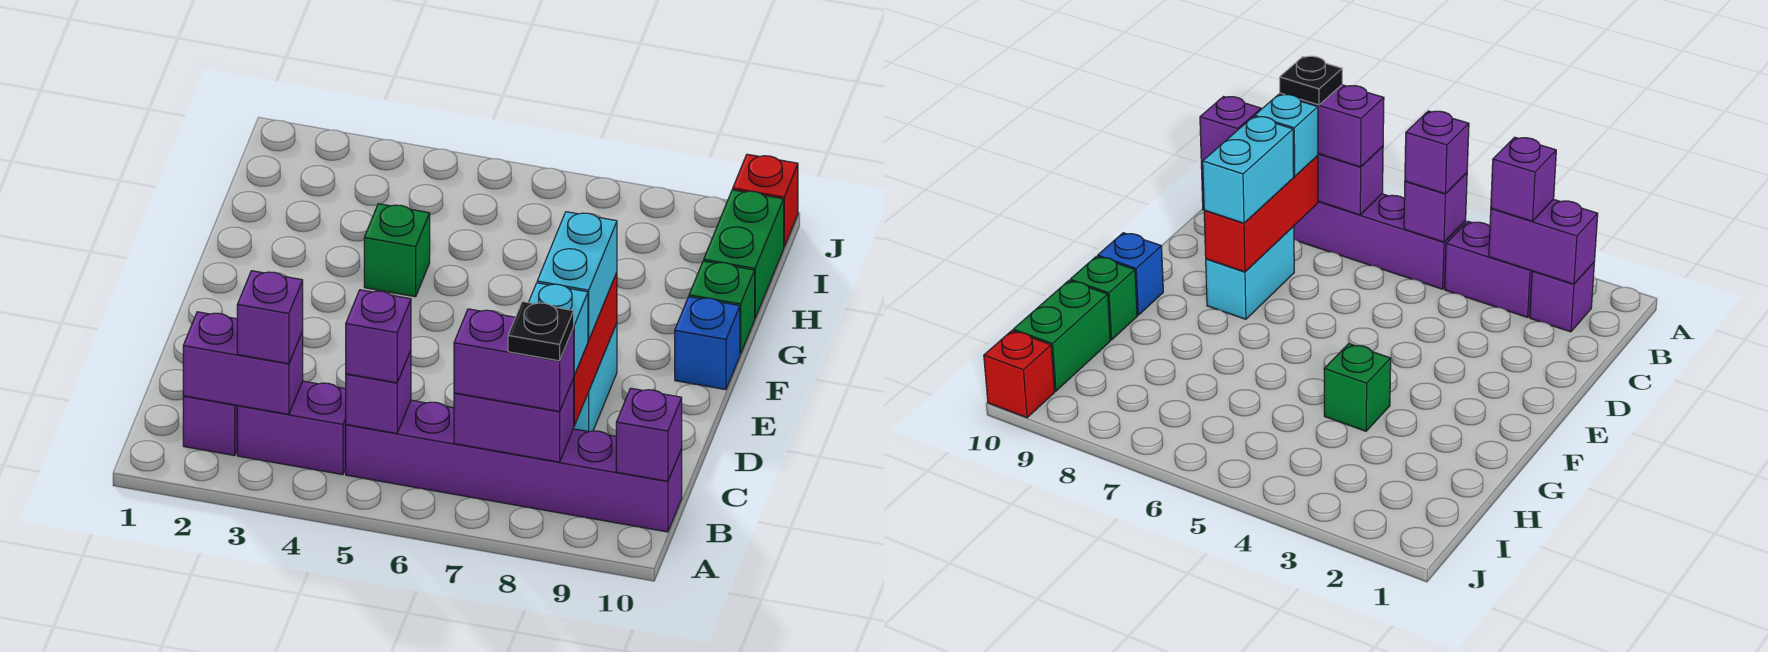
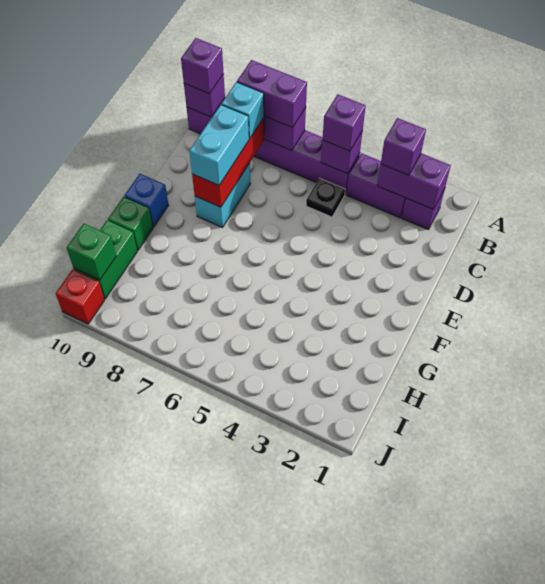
black plate B8 level 4 -> black plate C5 level 1
none -> purple brick B10 level 3
green brick G4 level 1 -> green brick I10 level 2

